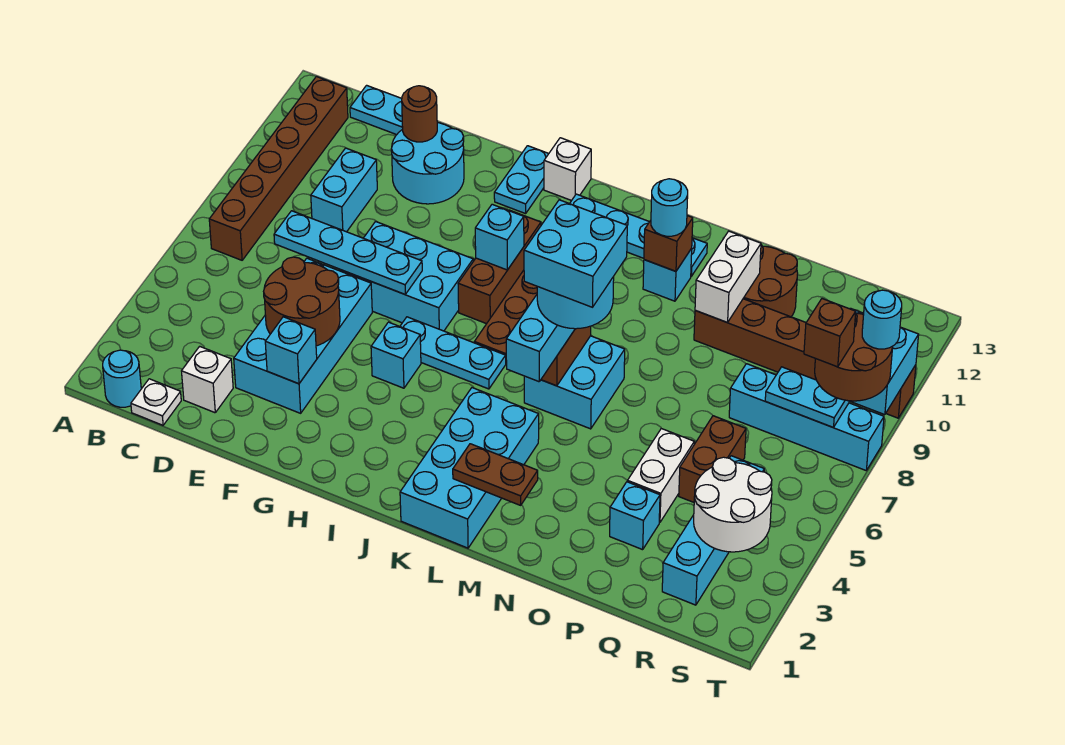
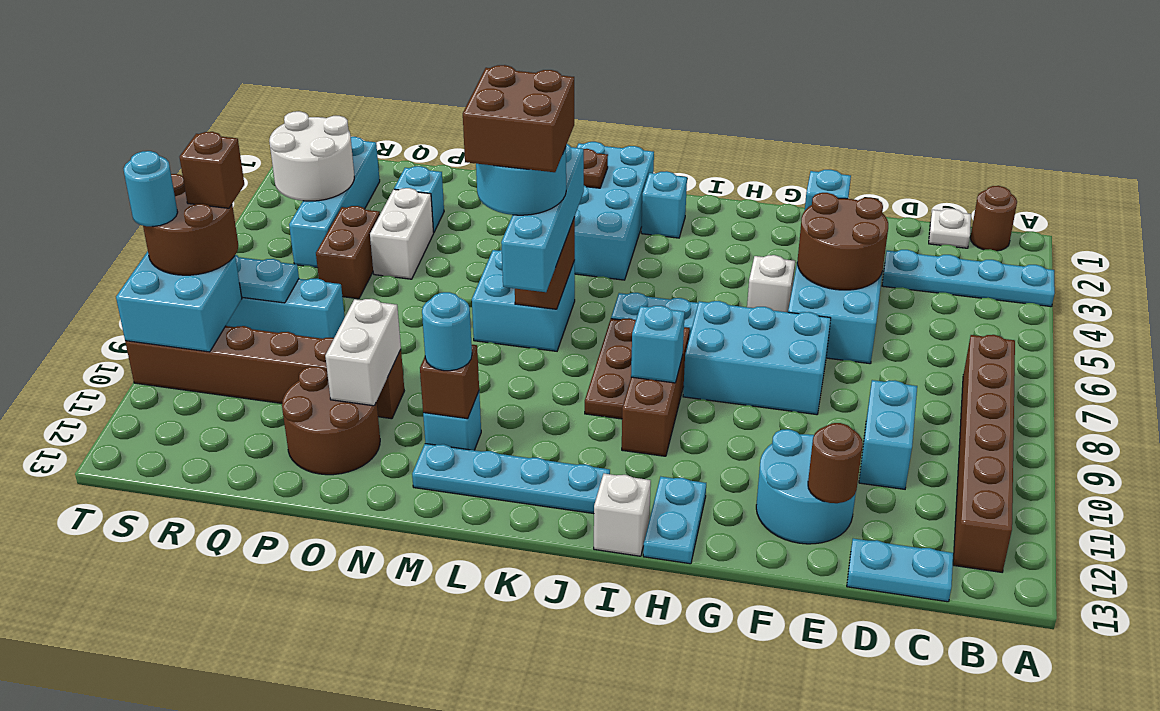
cyan round brick B1 level 1 -> brown round brick B1 level 1
white brick D2 level 1 -> white brick G5 level 1
cyan plate D7:G7 level 2 -> cyan plate A3:D3 level 1
cyan brick H5 level 1 -> cyan brick J2 level 1
cyan brick L6:M7 level 5 -> brown brick L6:M7 level 5

